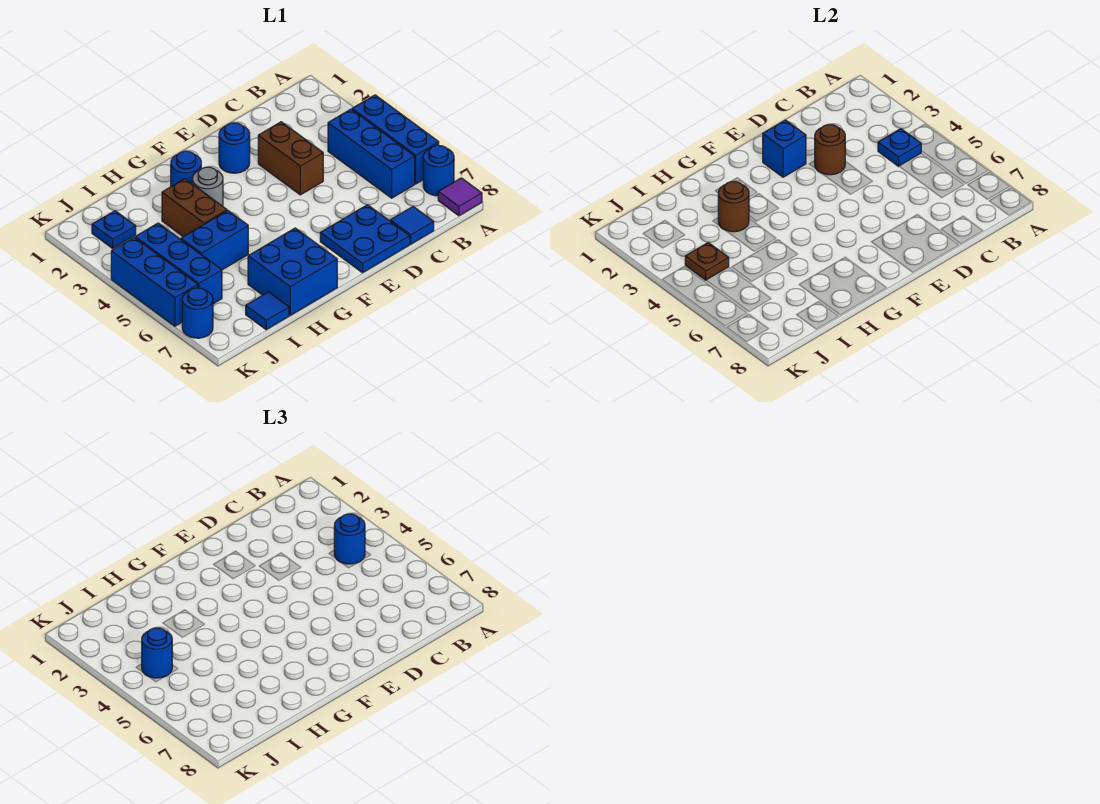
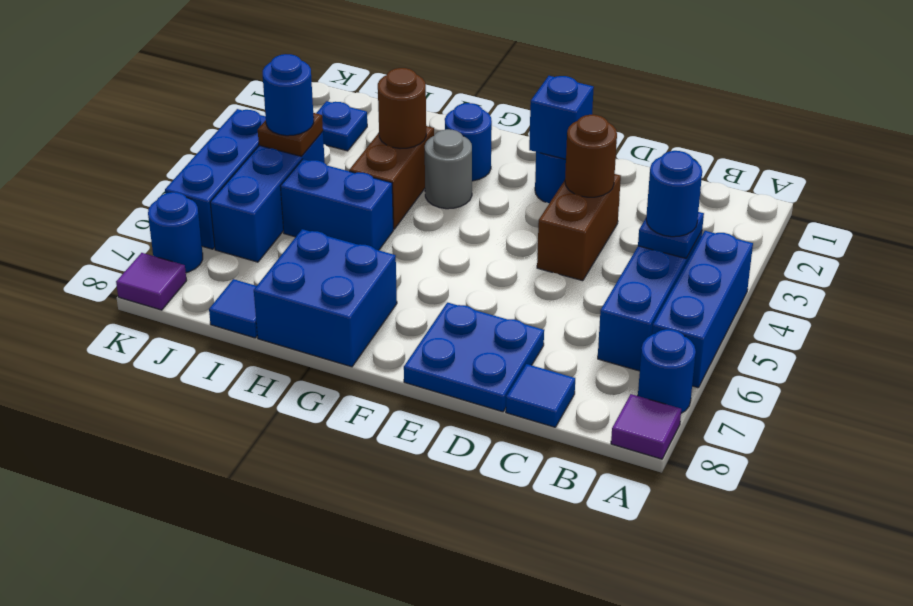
none -> purple tile K8 level 1

